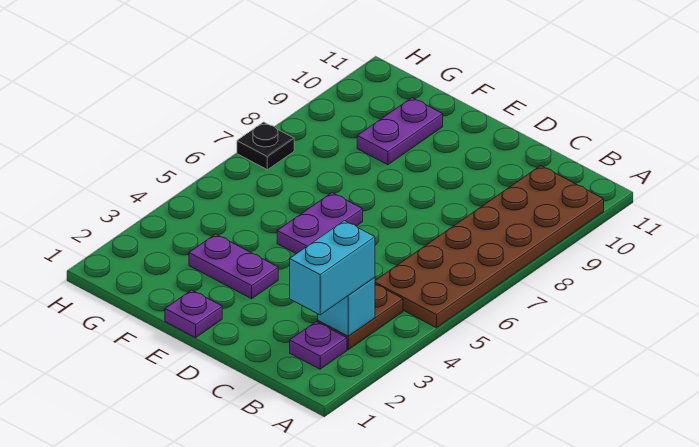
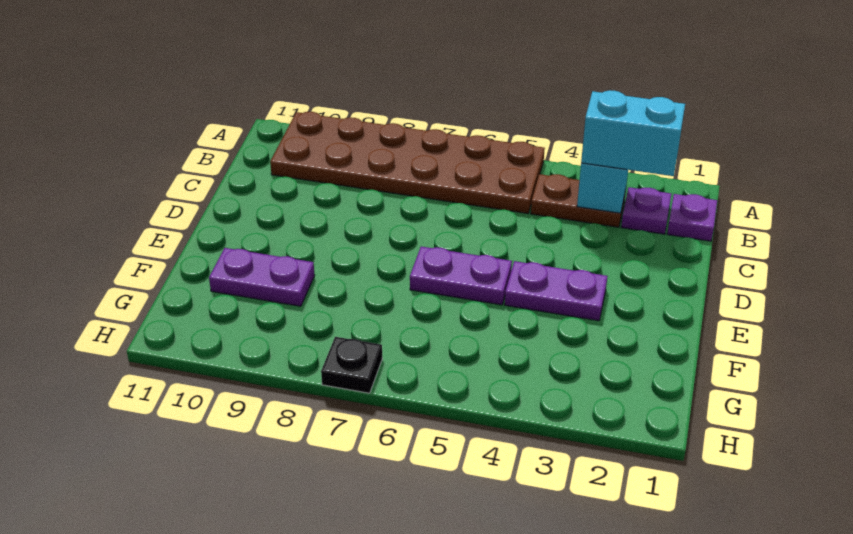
purple plate E1 level 1 -> purple plate B1 level 1
purple plate E3:F3 level 1 -> purple plate E3:E4 level 1

